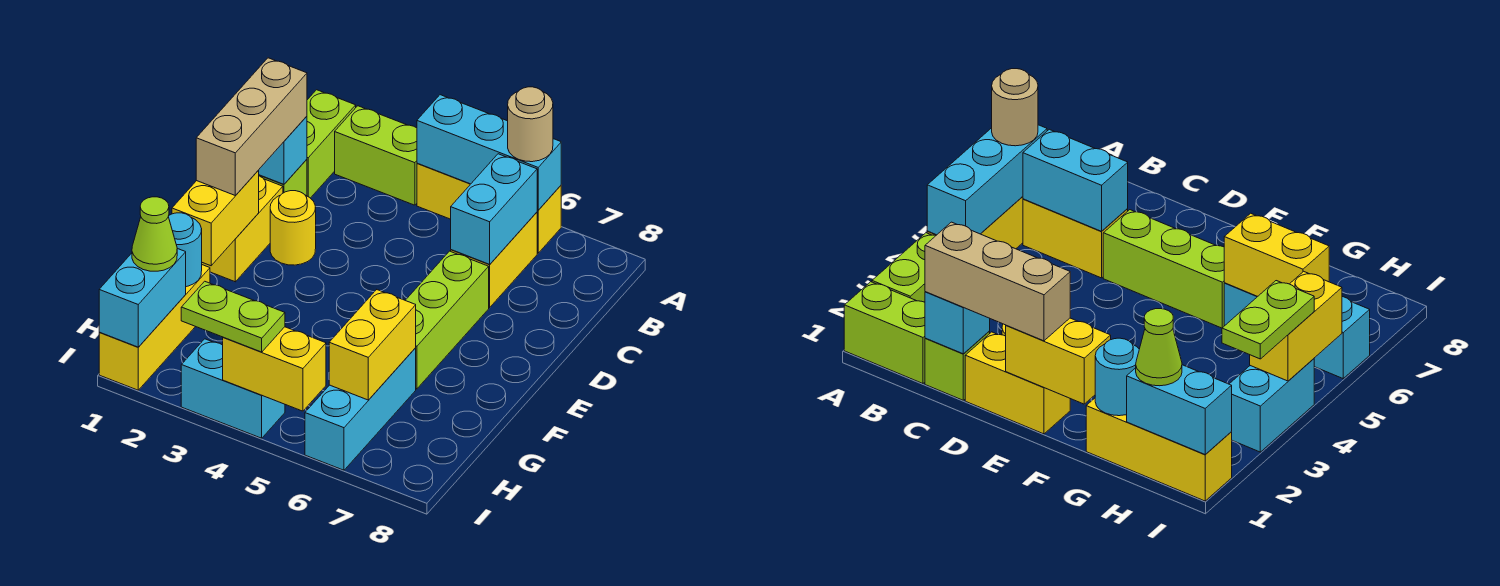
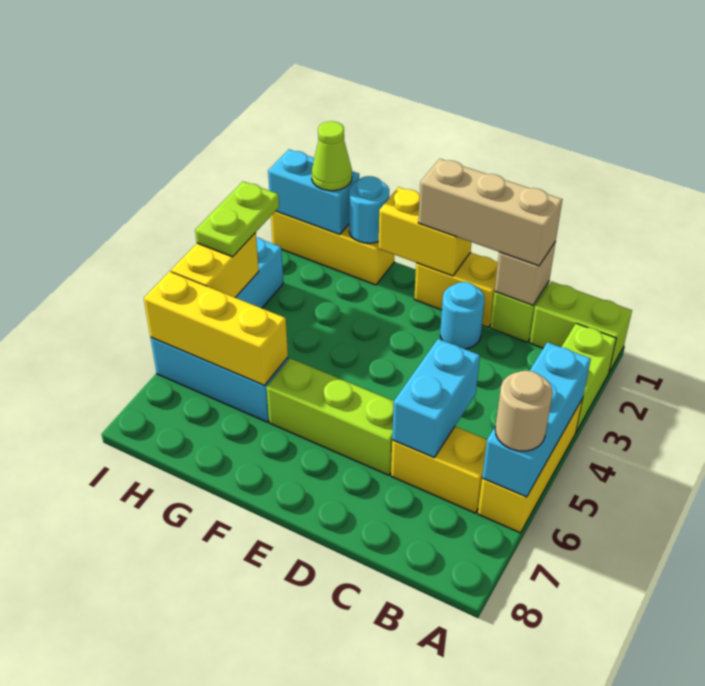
cyan brick B6:C6 level 2 -> cyan brick C5:C6 level 2
cyan brick C1 level 2 -> tan brick C1 level 2
yellow round brick D2 level 1 -> cyan round brick D2 level 1
yellow brick G6:H6 level 2 -> yellow brick G6:I6 level 2

